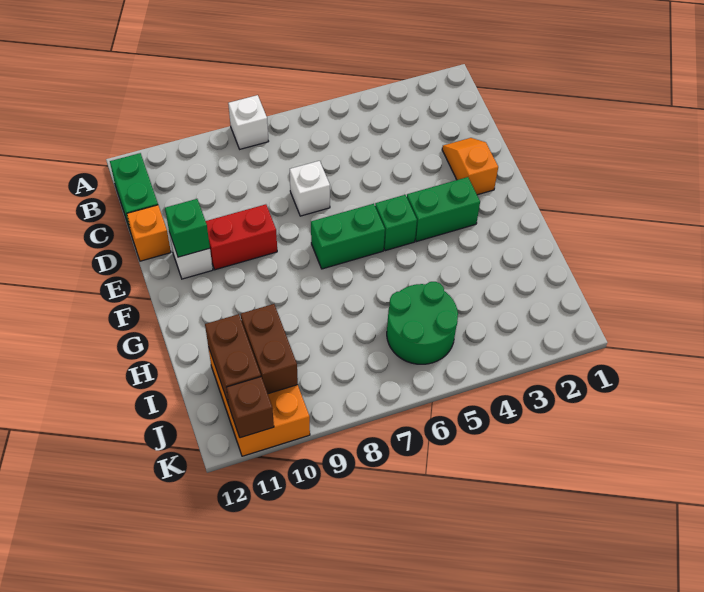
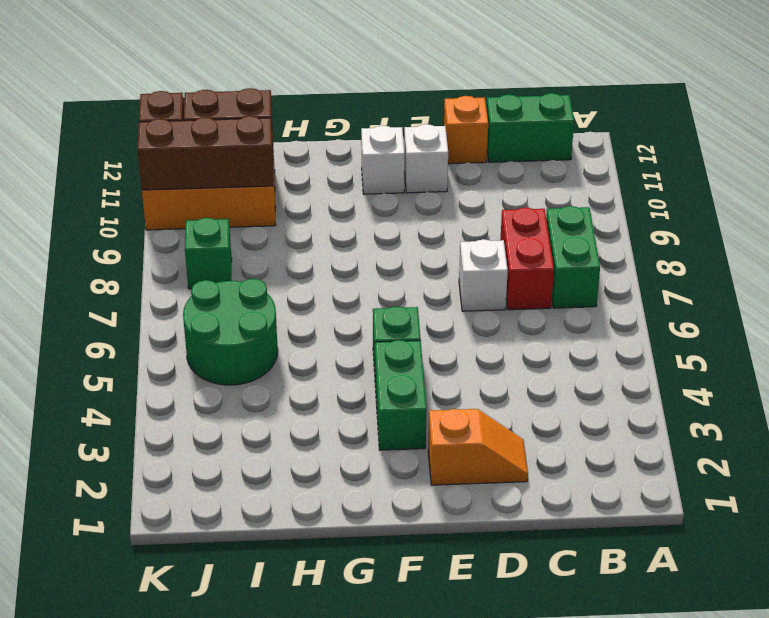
white brick A8 level 1 -> white brick F11 level 1
red brick E9:E10 level 1 -> red brick C7:C8 level 1
green brick E11 level 2 -> green brick J8 level 1
green brick F6:F7 level 1 -> green brick B7:B8 level 1
brown brick I10:J10 level 2 -> brown brick I10:K10 level 2

